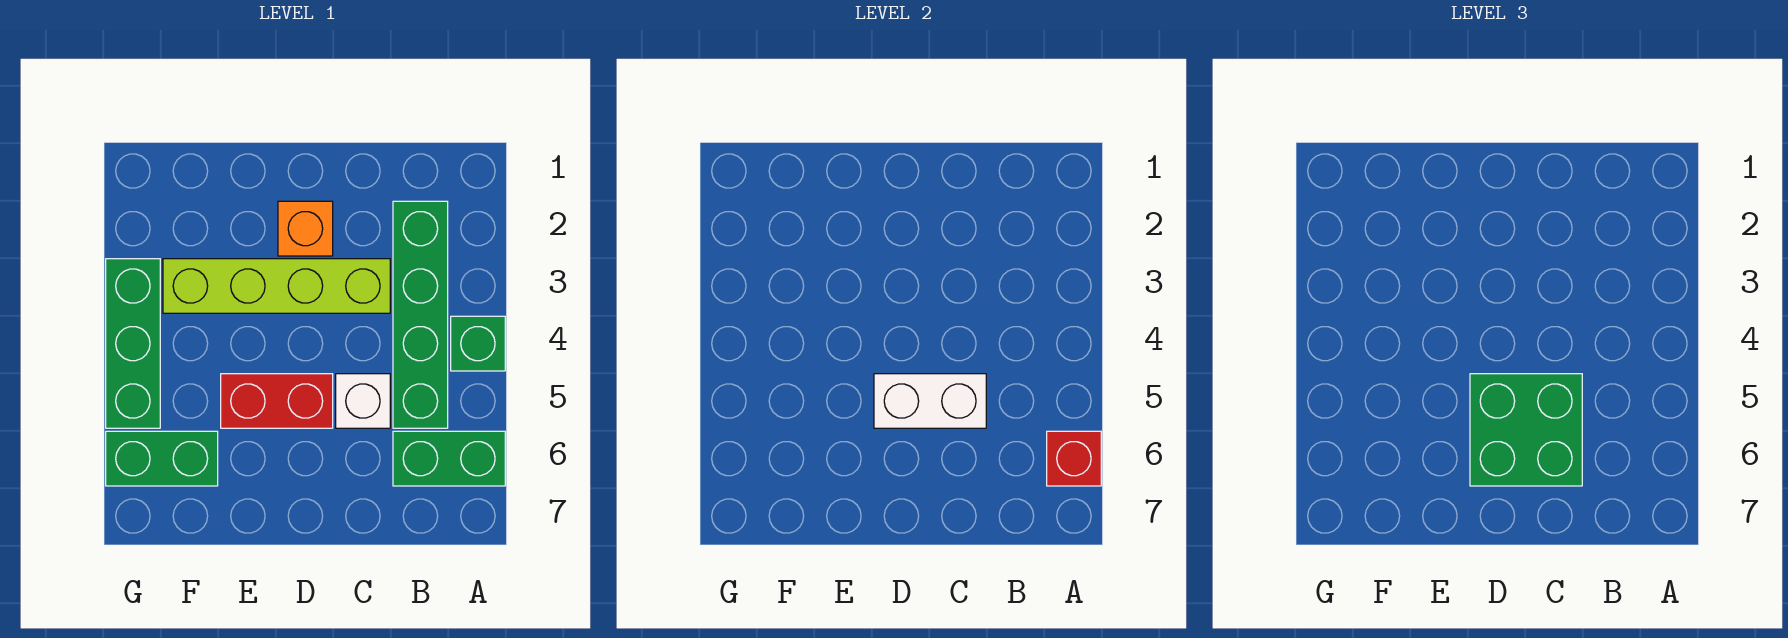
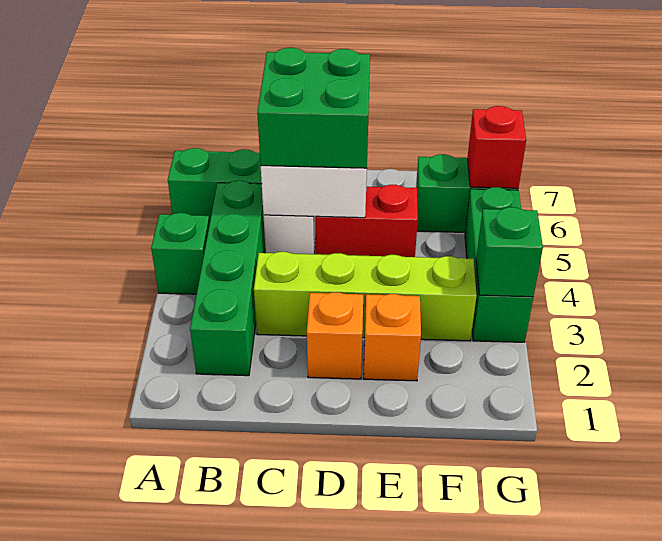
red brick A6 level 2 -> red brick G6 level 2
none -> orange brick E2 level 1
none -> green brick G3 level 2

